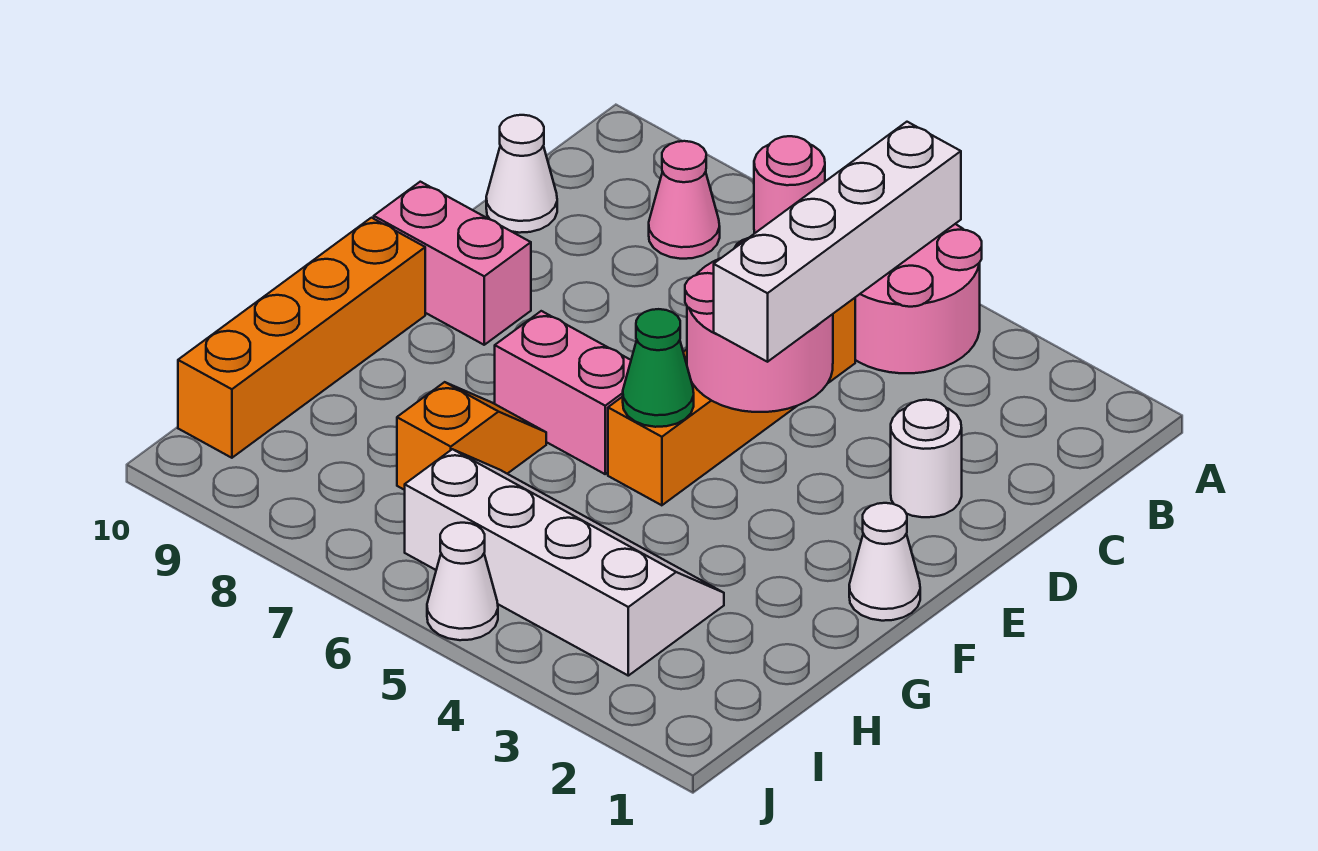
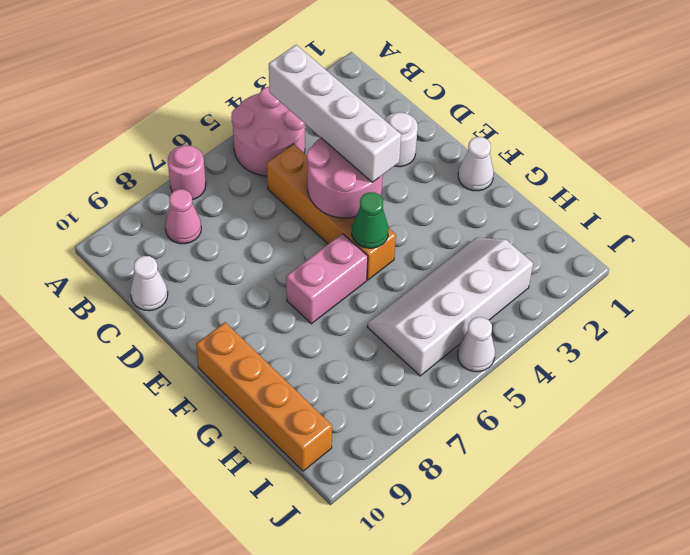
pink brick E9:E10 level 1 -> none
orange slope G7:H7 level 1 top H -> none

